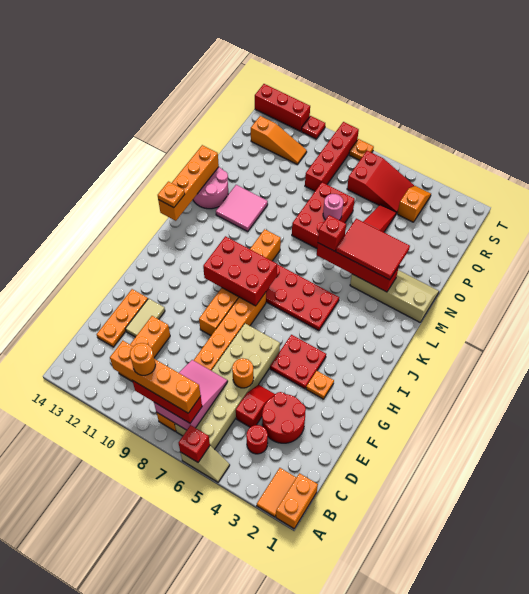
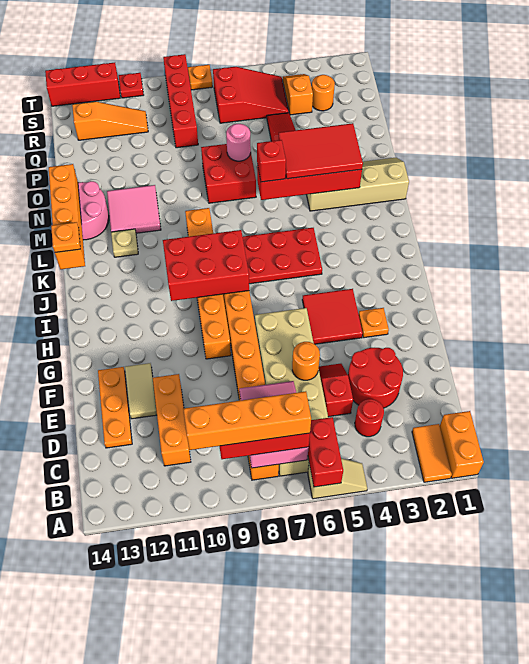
red brick A6 level 2 -> red brick A6:B6 level 2
orange round brick B9 level 5 -> orange round brick R3 level 1
red plate G4:H5 level 1 -> red tile G4:H5 level 1
none -> tan plate L12 level 1
red brick N7:P8 level 1 -> red brick N7:O8 level 1

